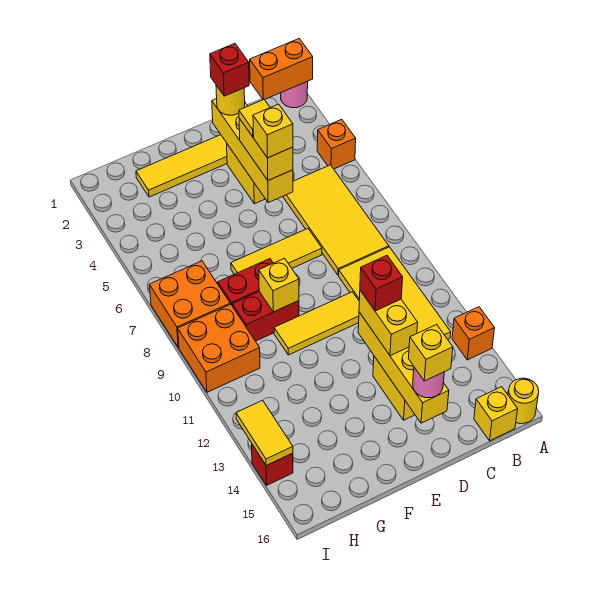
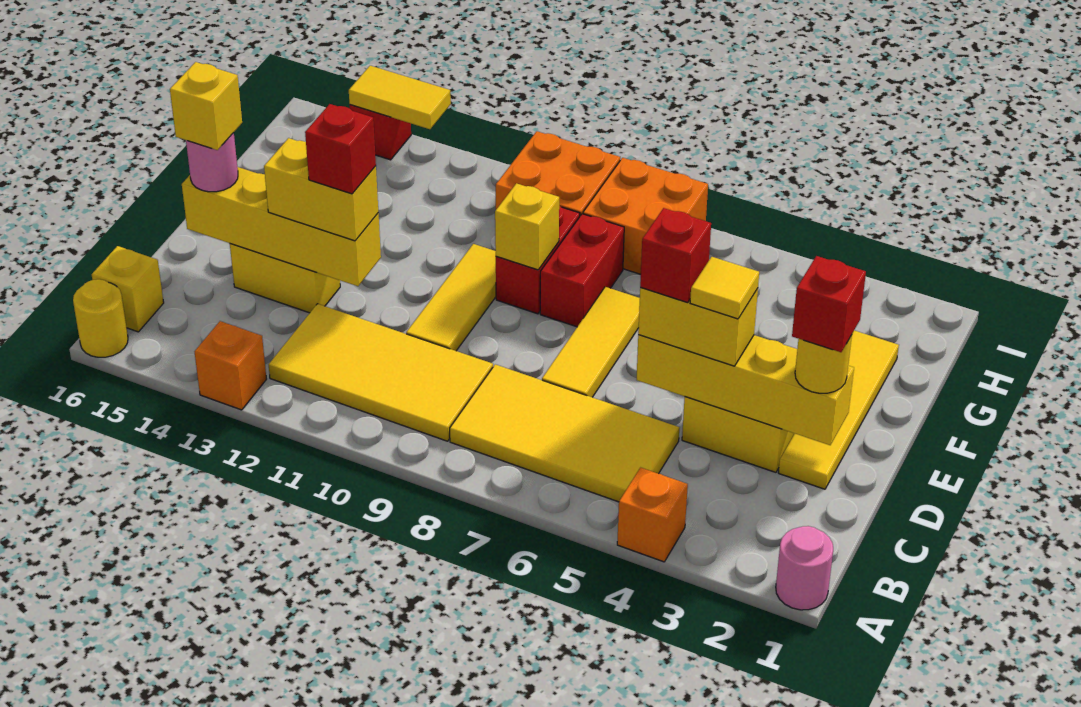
orange brick A1:B1 level 2 -> none
yellow brick D5 level 4 -> red brick D5 level 4

